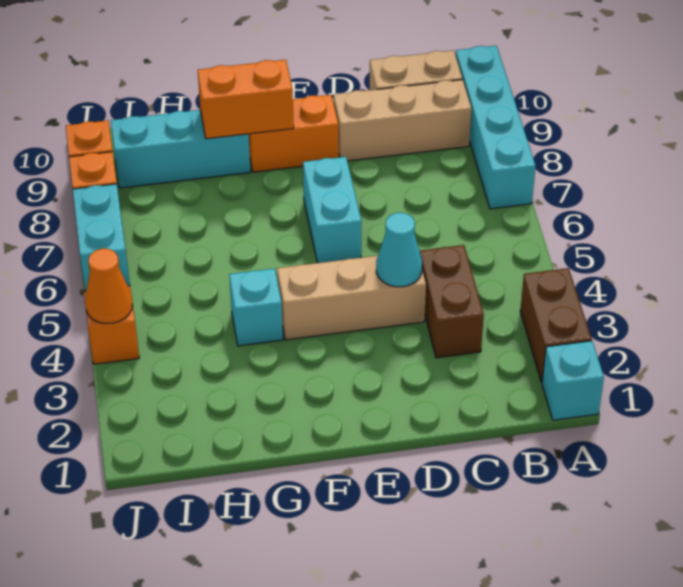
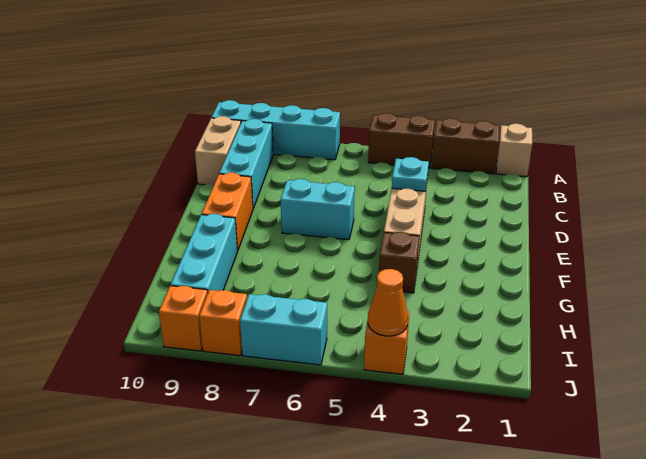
cyan brick A1 level 1 -> tan brick A1 level 1
tan brick B9:D9 level 1 -> cyan brick B9:D9 level 1
brown brick C3:C4 level 1 -> brown brick A4:A5 level 1
cyan cone D4 level 2 -> cyan plate D4 level 2
orange brick F9:G9 level 2 -> none
cyan brick G4 level 1 -> brown brick G4 level 1

